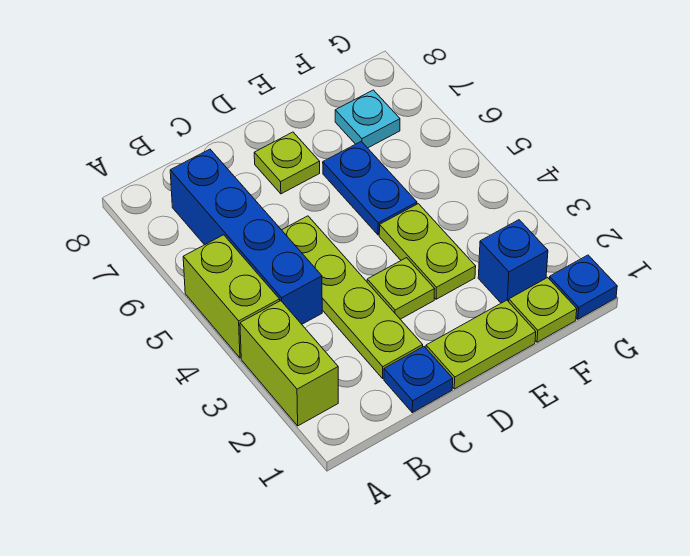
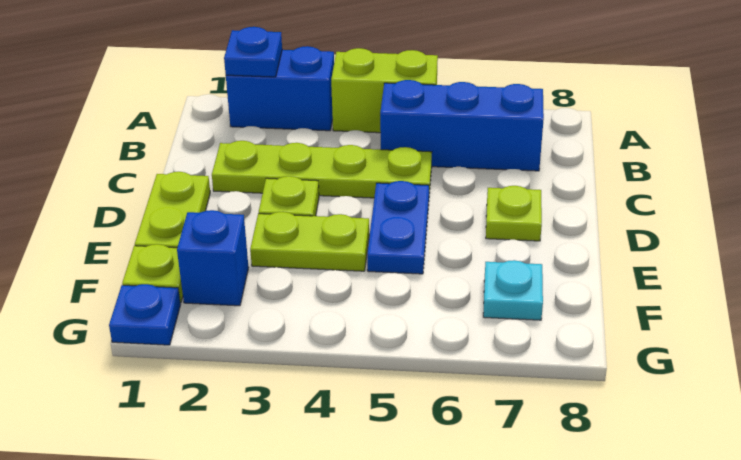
lime brick A2:A3 level 1 -> blue brick A2:A3 level 1
blue brick B4:B7 level 1 -> blue brick B5:B7 level 1
blue plate C1 level 1 -> blue plate A2 level 2
blue plate E5:E6 level 1 -> blue plate D5:E5 level 1

